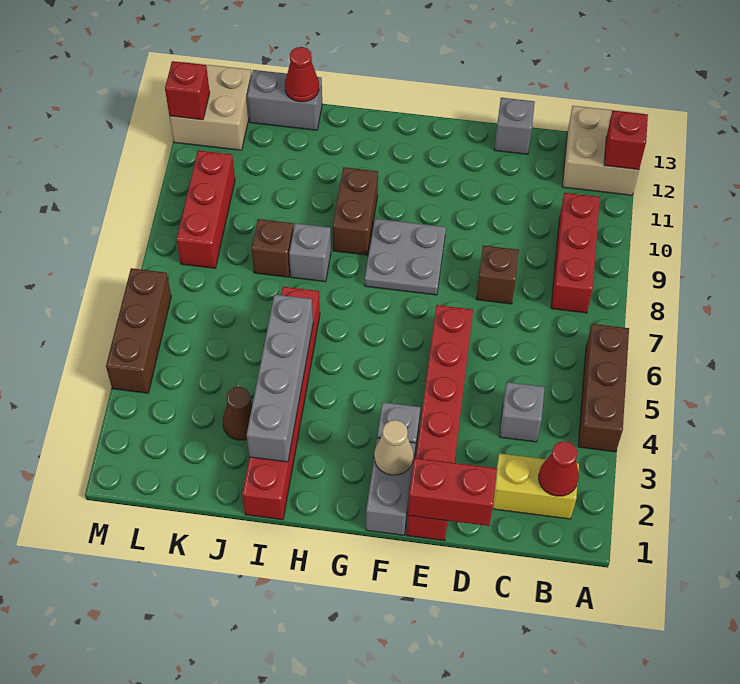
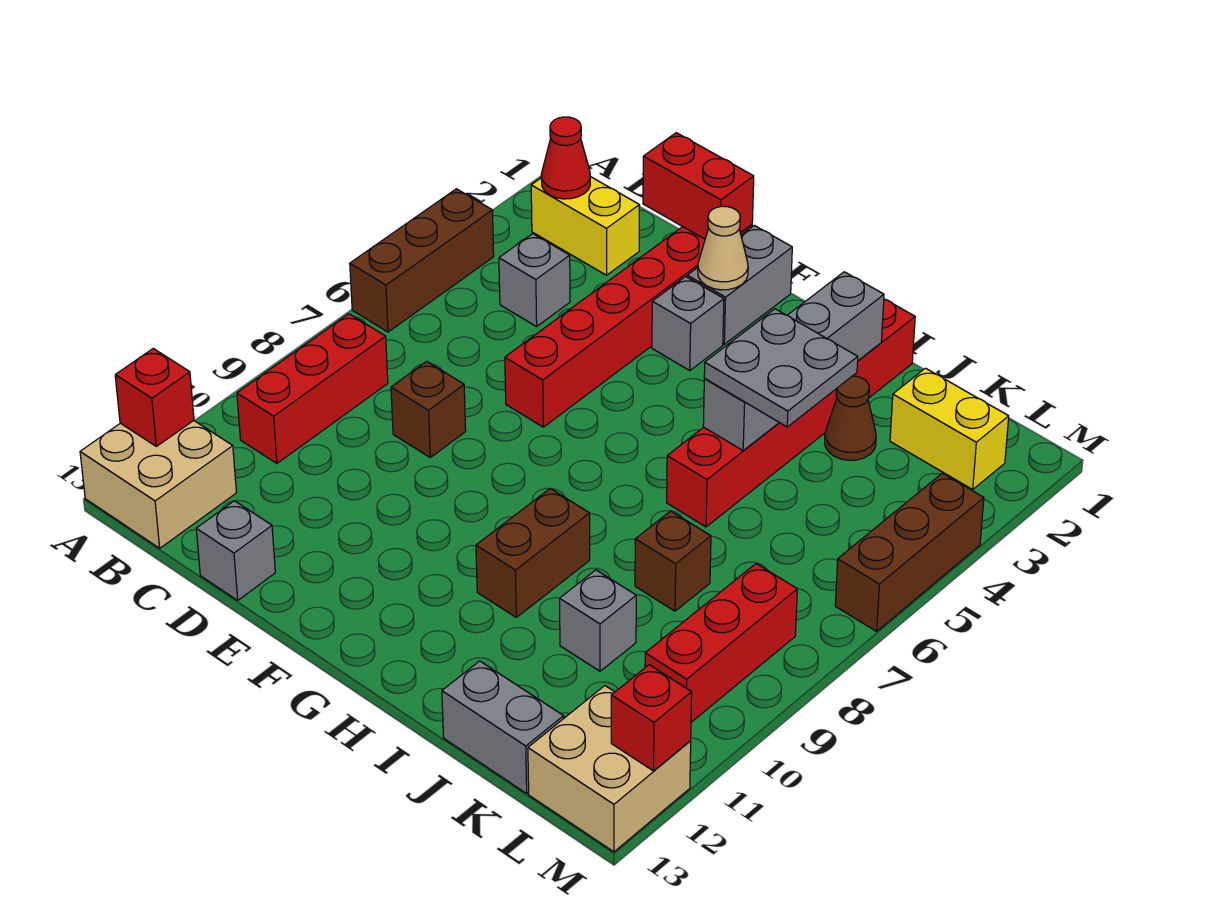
grey plate F8:G9 level 1 -> grey plate I4:J5 level 3
grey brick I8 level 1 -> grey brick J10 level 1
red cone J13 level 2 -> none
none -> yellow brick K2:L2 level 1

